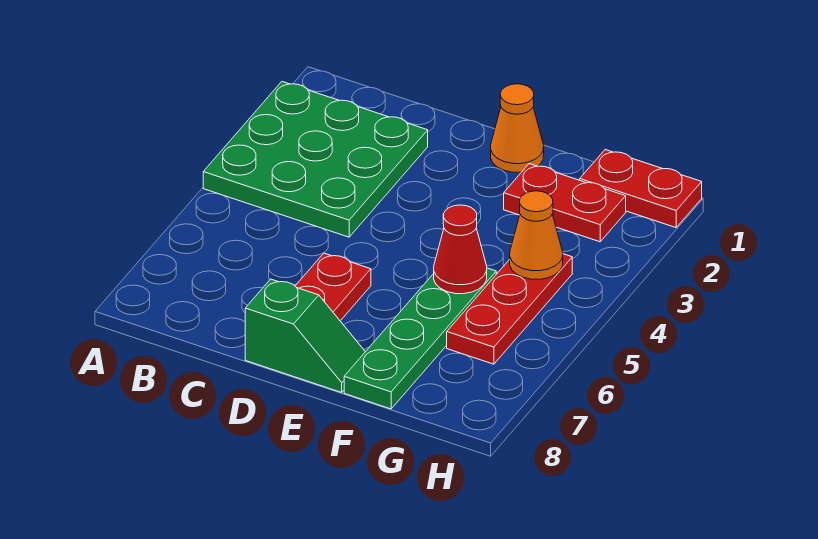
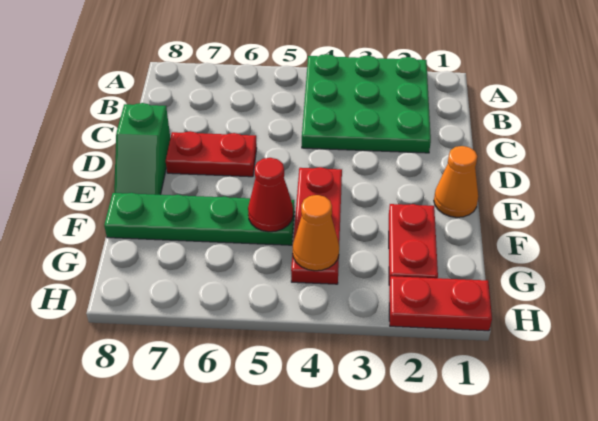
red plate G1:H1 level 1 -> red plate H1:H2 level 1
red plate G4:G6 level 1 -> red plate E4:G4 level 1

